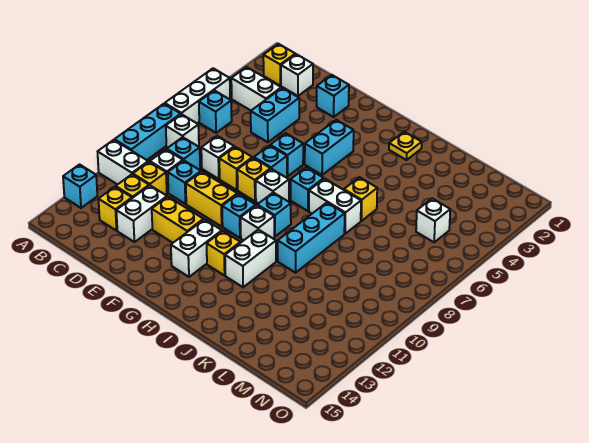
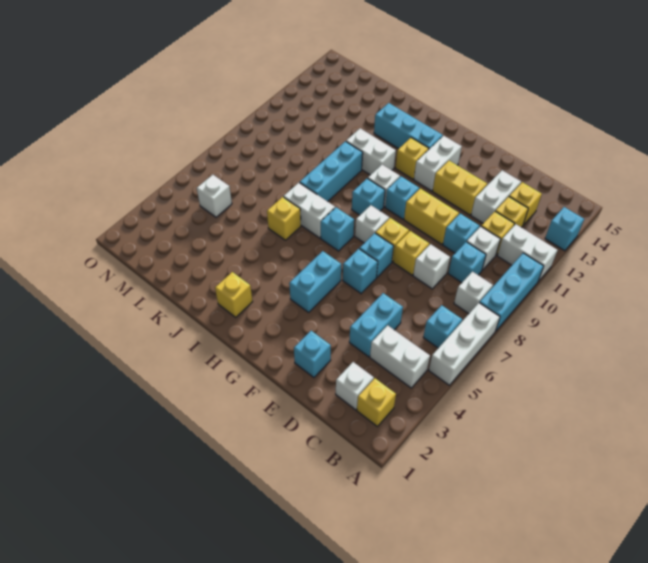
none -> cyan brick H13:J13 level 1
yellow plate I2 level 1 -> yellow brick I2 level 1
white brick I11:I12 level 1 -> white brick I11:J11 level 1

